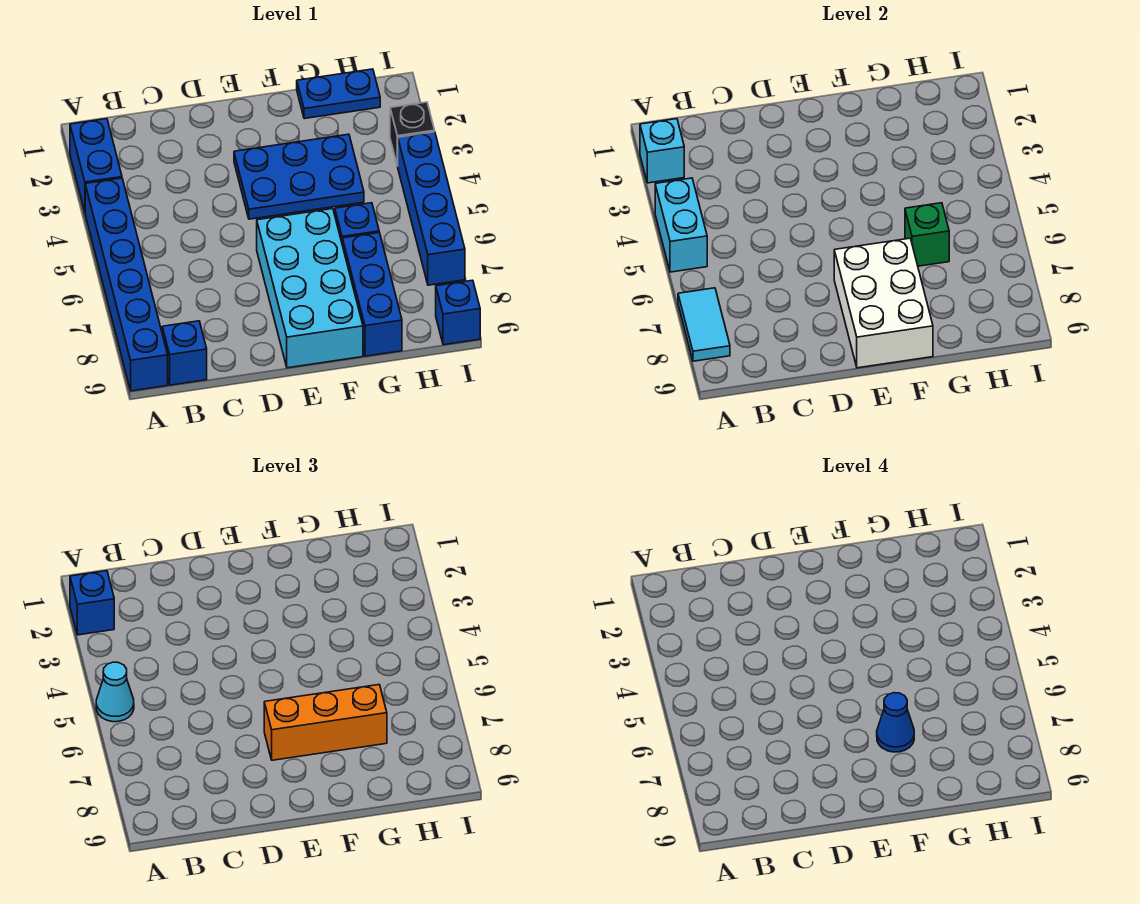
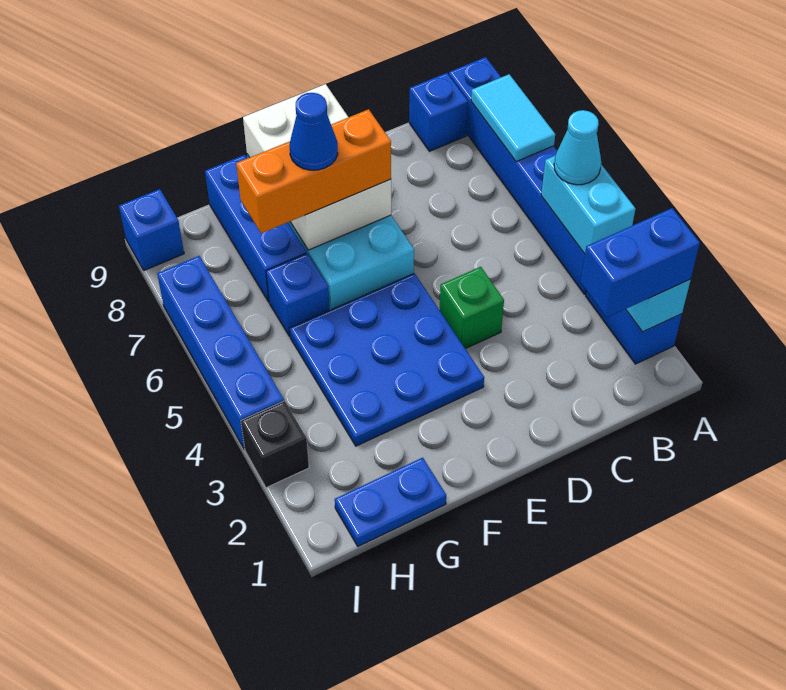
blue brick A2 level 3 -> blue brick A2:B2 level 3
blue plate E3:G4 level 1 -> blue plate E3:G5 level 1
green brick G6 level 2 -> green brick D4 level 1

